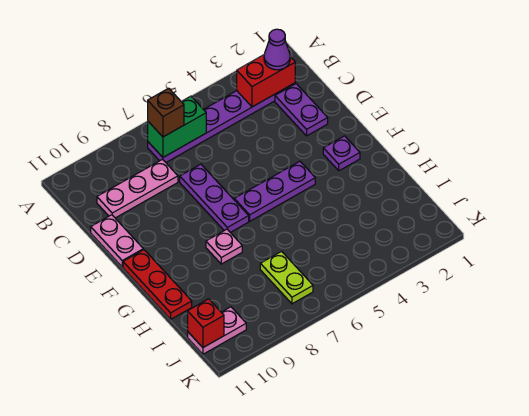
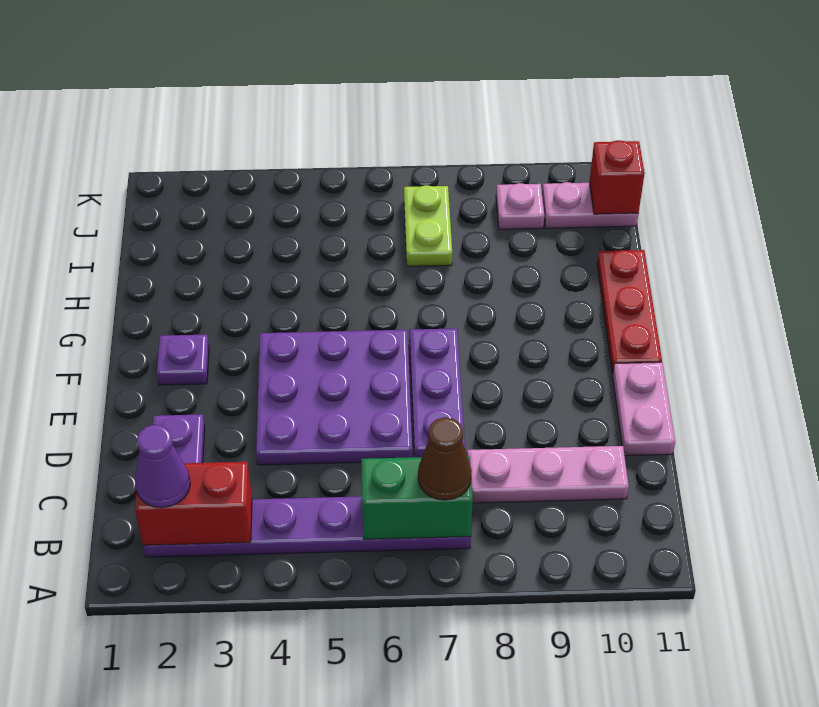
brown brick B7 level 3 -> brown cone B7 level 3
purple plate F4:F6 level 1 -> purple plate D4:F6 level 1
pink plate G8 level 1 -> pink plate J9 level 1

